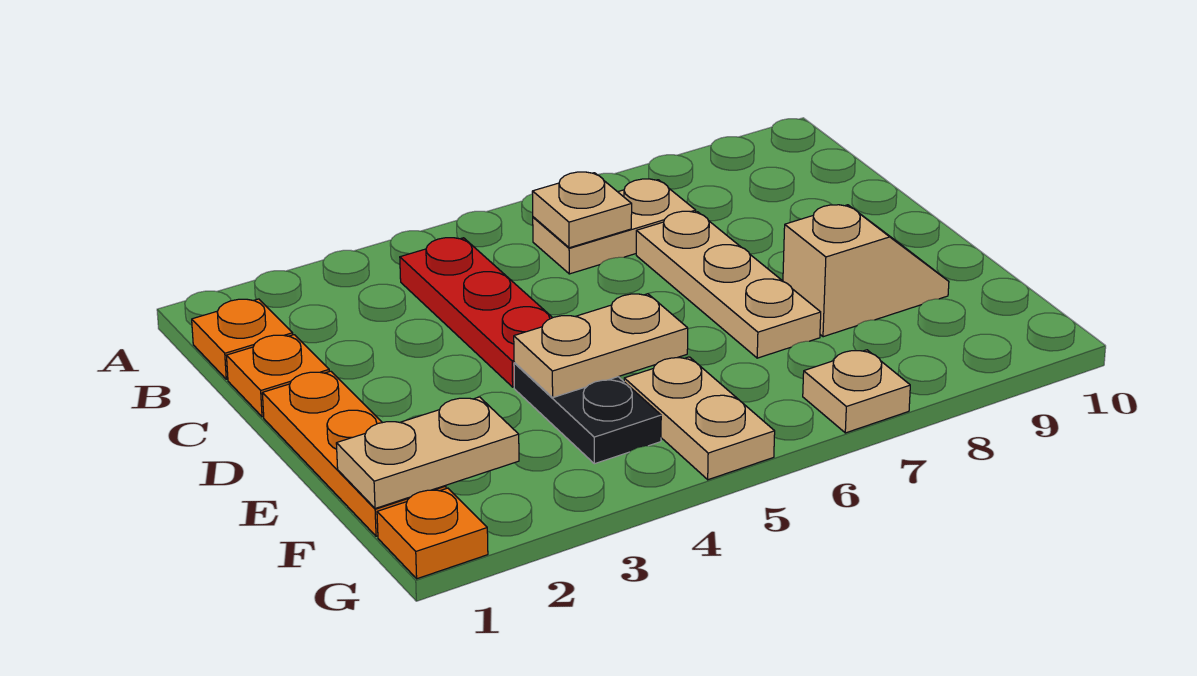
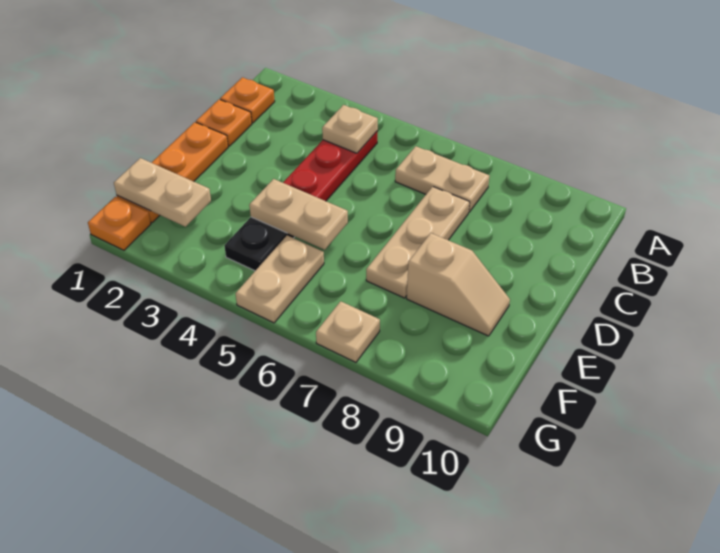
tan plate B6 level 2 -> tan plate B4 level 2

